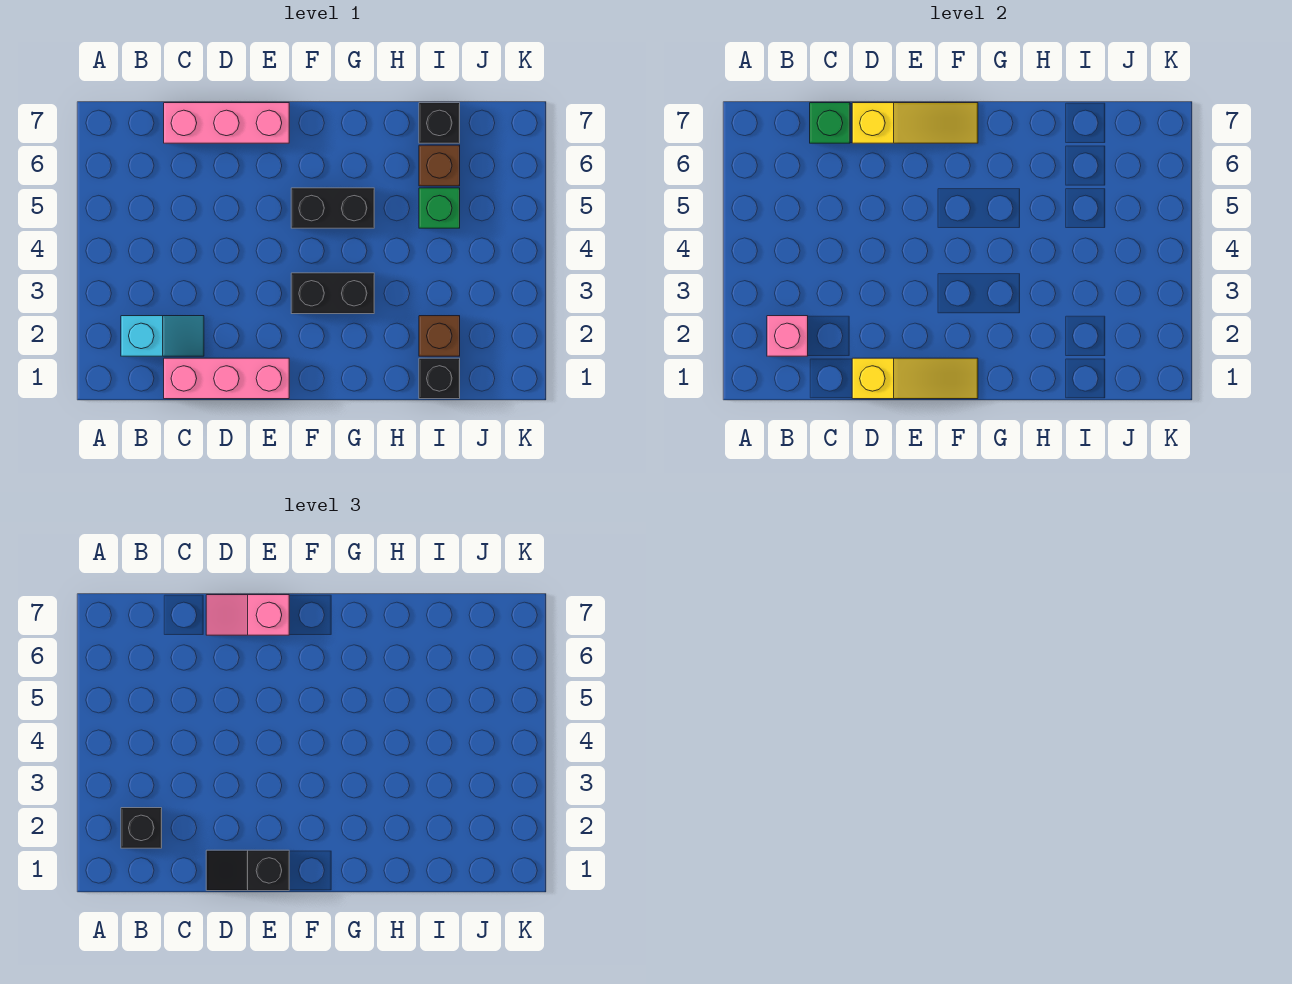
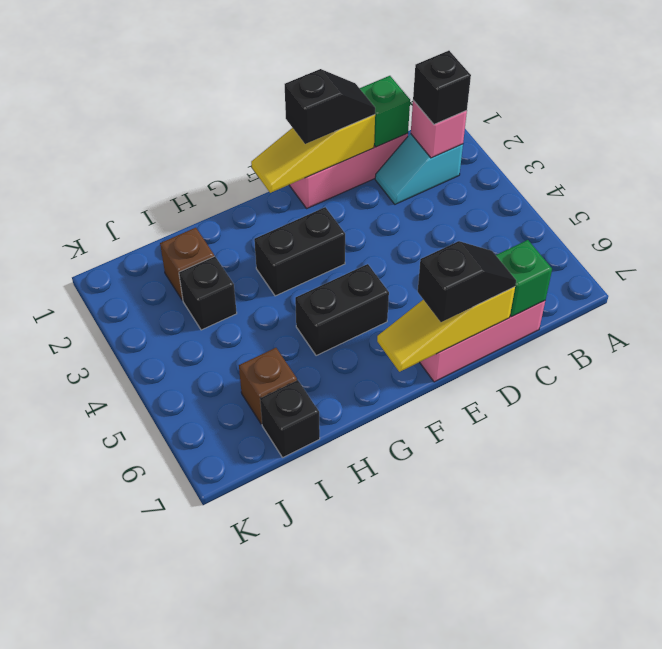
pink slope D7:E7 level 3 top E -> black slope D7:E7 level 3 top E
black brick I1 level 1 -> black brick I3 level 1
green brick I5 level 1 -> green brick C1 level 2

